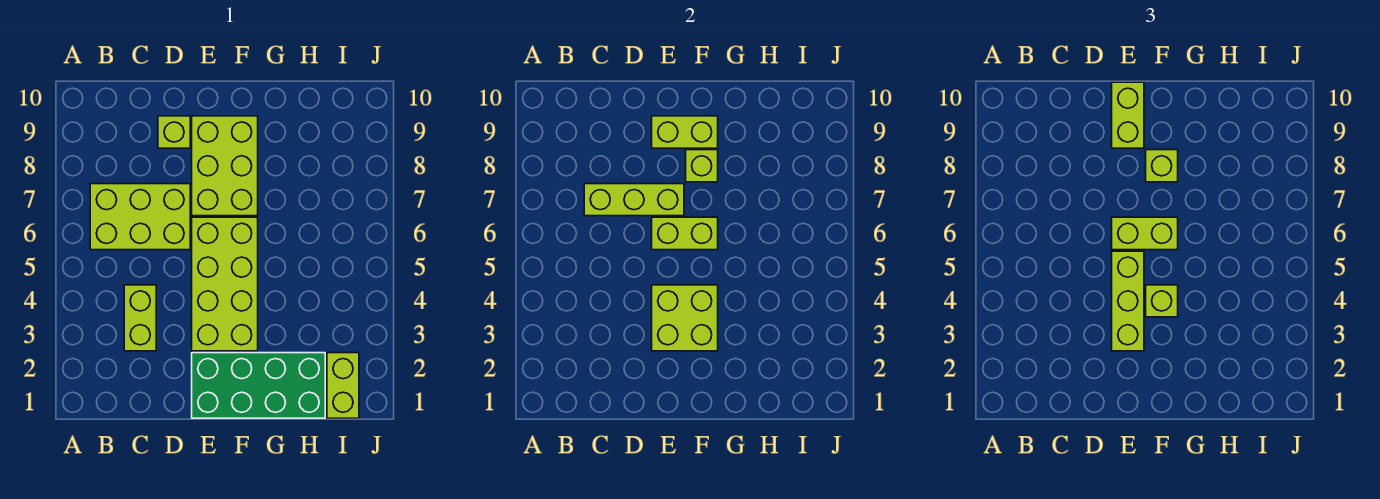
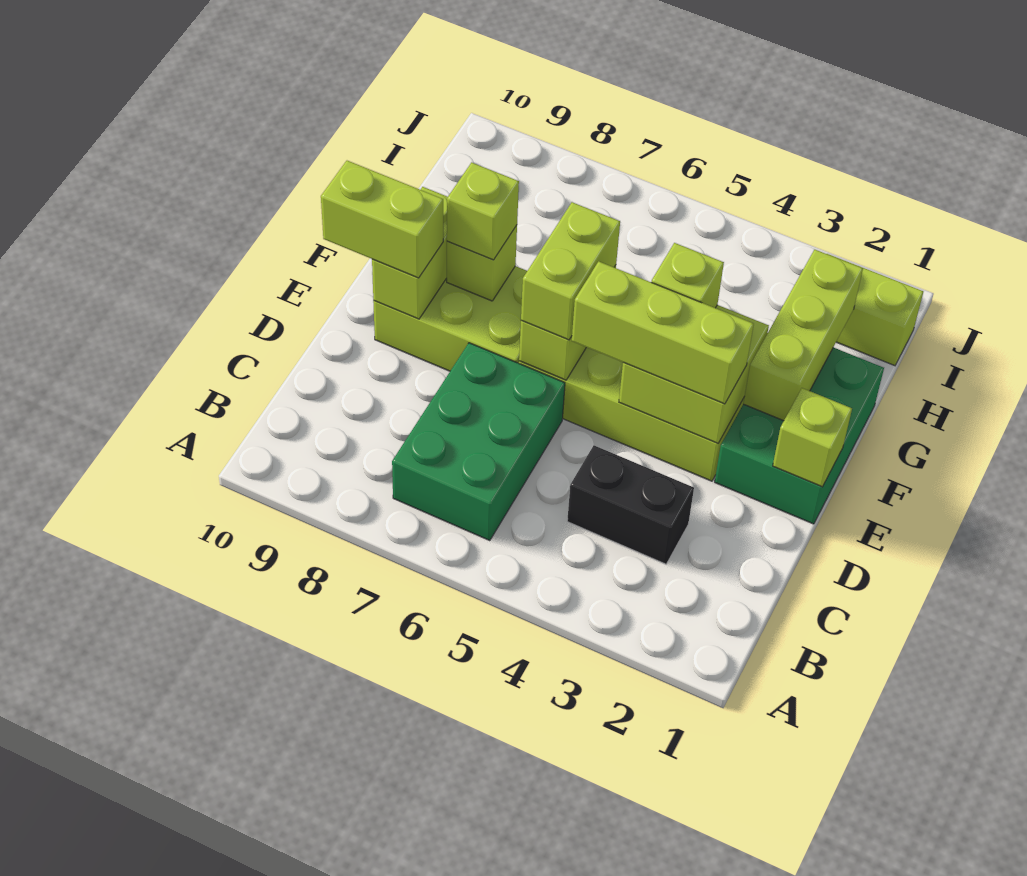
lime brick B6:D7 level 1 -> green brick B6:D7 level 1
lime brick C3:C4 level 1 -> black brick C3:C4 level 1
lime brick C7:E7 level 2 -> lime brick F2:H2 level 2
lime brick D9 level 1 -> lime brick E1 level 2
green brick E1:H2 level 1 -> green brick E1:G2 level 1

